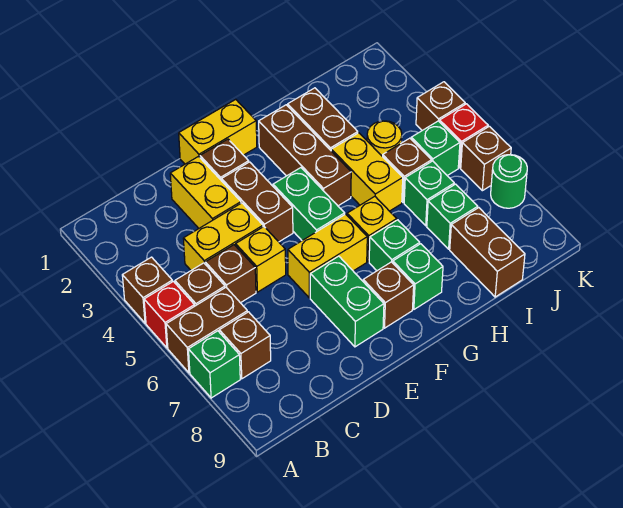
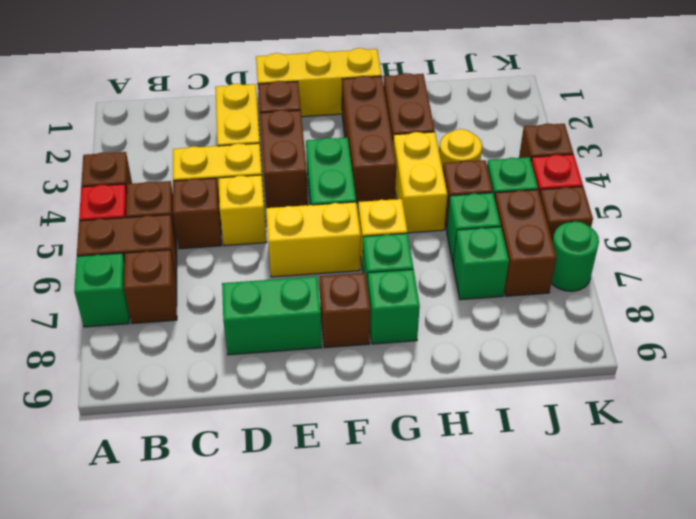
yellow brick E1:F1 level 1 -> yellow brick E1:G1 level 1
green brick E7:E8 level 1 -> green brick D8:E8 level 1
brown brick I8:I9 level 1 -> brown brick J6:J7 level 1

